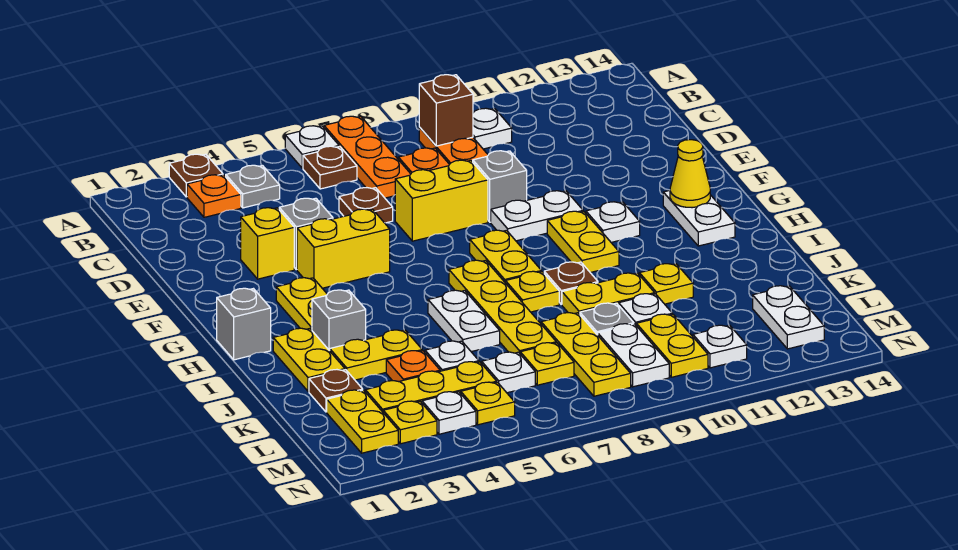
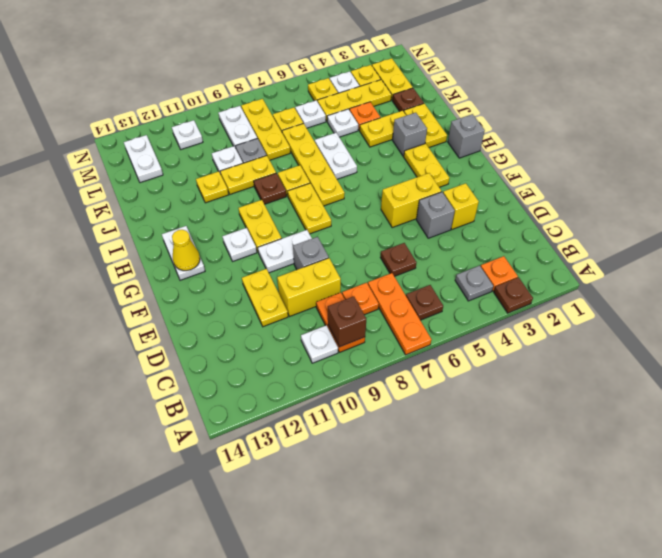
white plate A6 level 1 -> none
yellow brick E7:E8 level 1 -> yellow brick D9:D10 level 1
yellow plate L10:M10 level 1 -> yellow plate D11:E11 level 1

